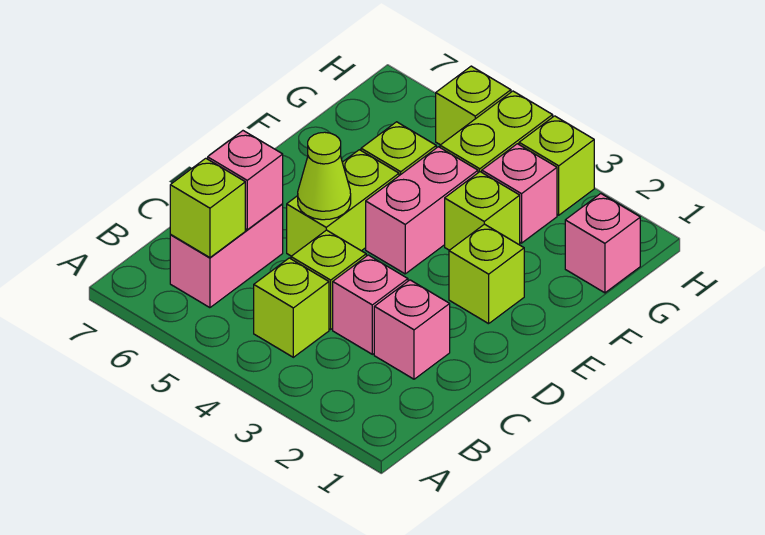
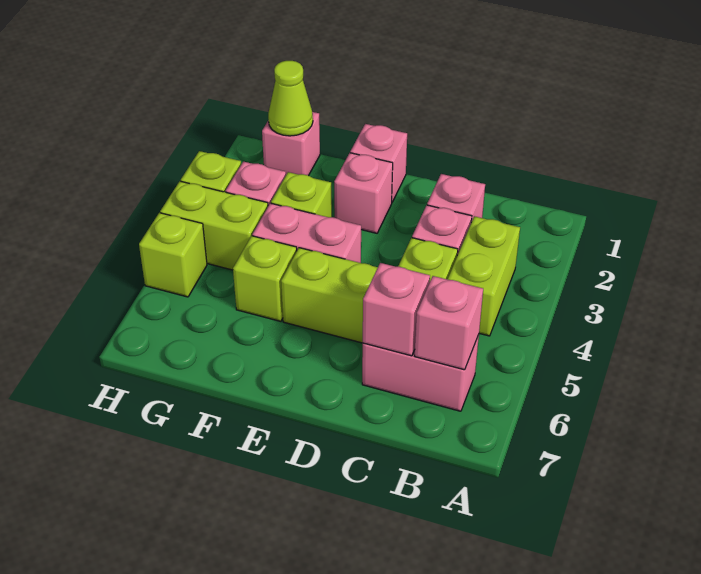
lime brick B4 level 1 -> lime brick B3:B4 level 1
lime brick B6 level 2 -> pink brick B6 level 2
lime cone D5 level 2 -> lime cone G1 level 2
none -> pink brick E1 level 1
lime brick E2 level 1 -> pink brick E2 level 1

